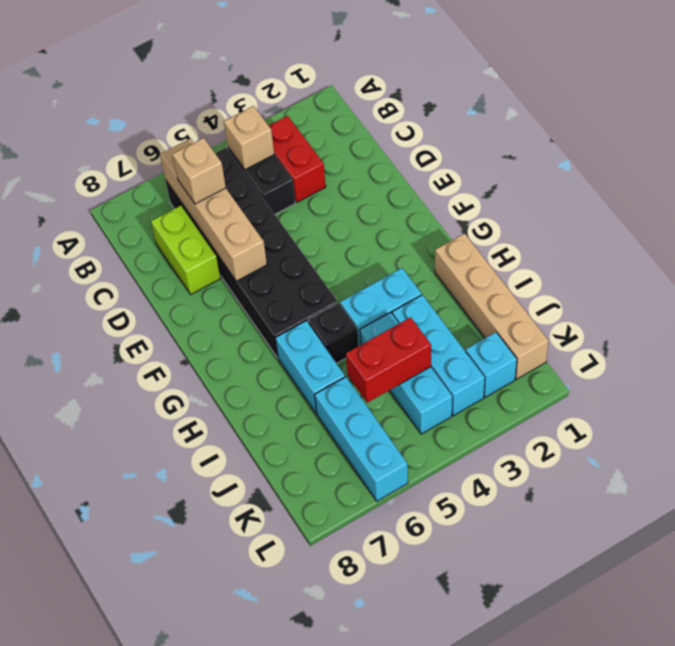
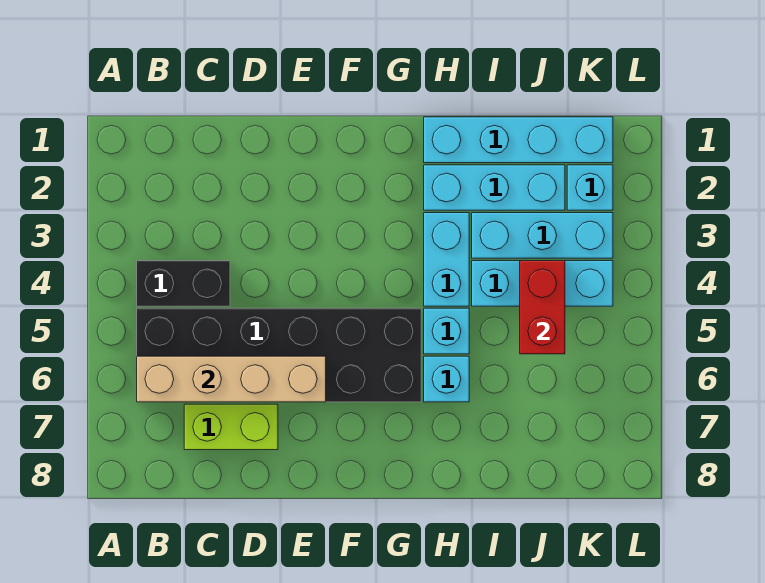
red brick B3:C3 level 1 -> none
tan brick B4 level 2 -> none
tan brick C6 level 3 -> none
tan brick H1:K1 level 1 -> cyan brick H1:K1 level 1
black brick H5 level 1 -> cyan brick H5 level 1
cyan brick H6:I6 level 1 -> cyan brick H6 level 1
cyan brick J6:L6 level 1 -> cyan brick H2:J2 level 1

